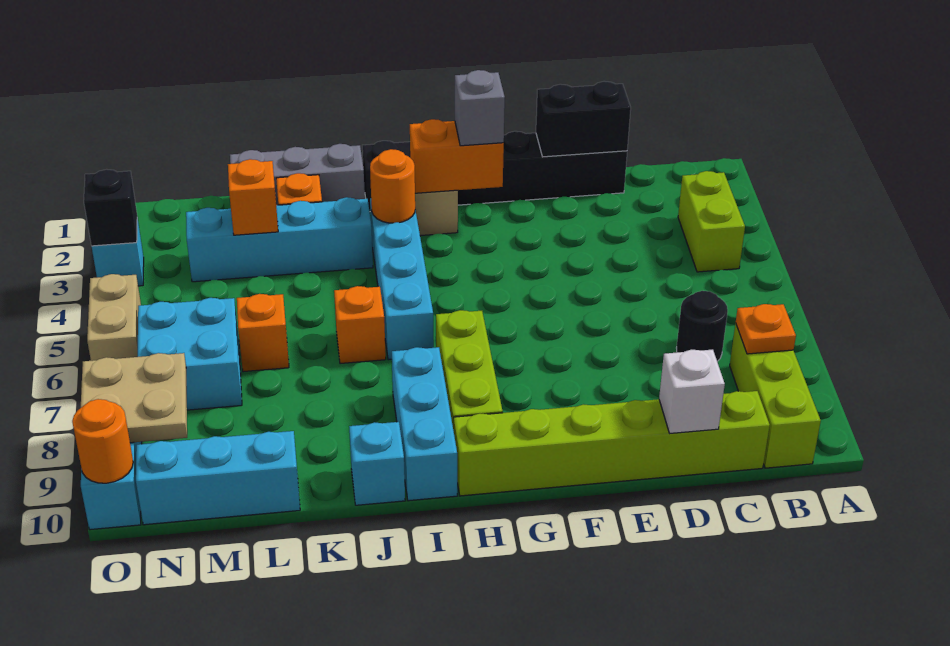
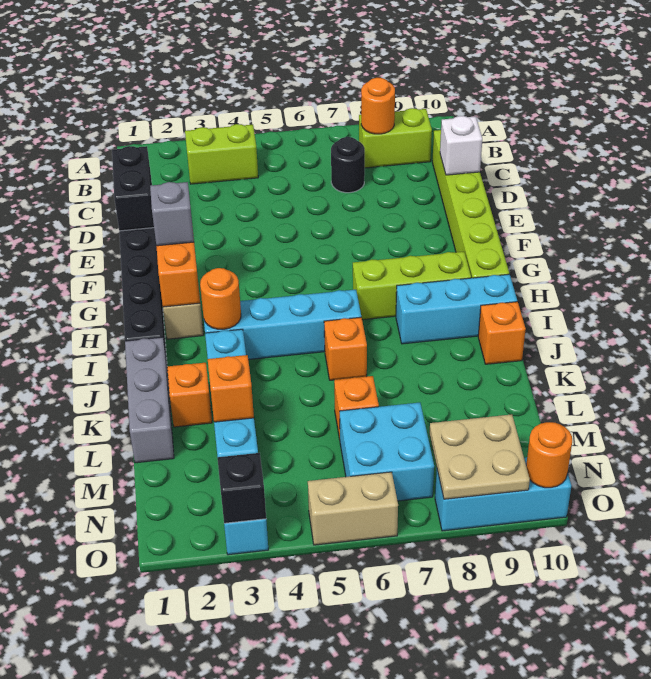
lime brick B8:B10 level 1 -> lime brick B8:B9 level 1
orange plate B8 level 2 -> orange round brick B8 level 2
cyan brick J10 level 1 -> orange brick J10 level 1
cyan brick L10:N10 level 1 -> none

